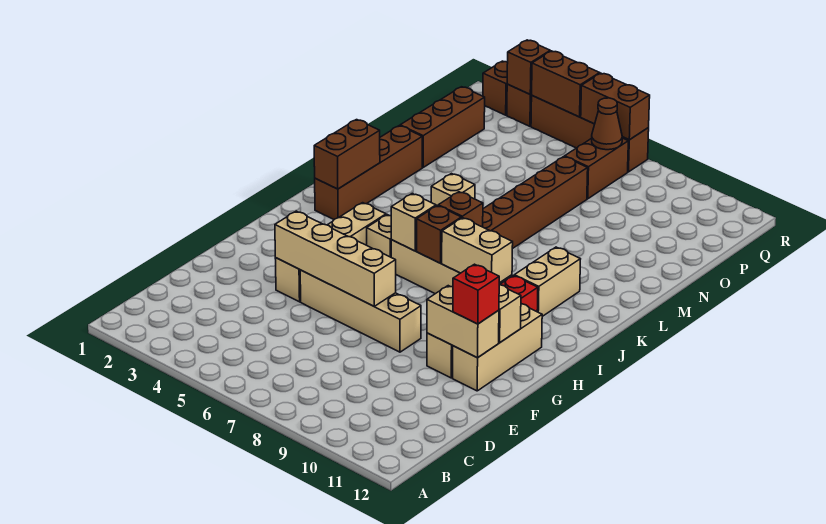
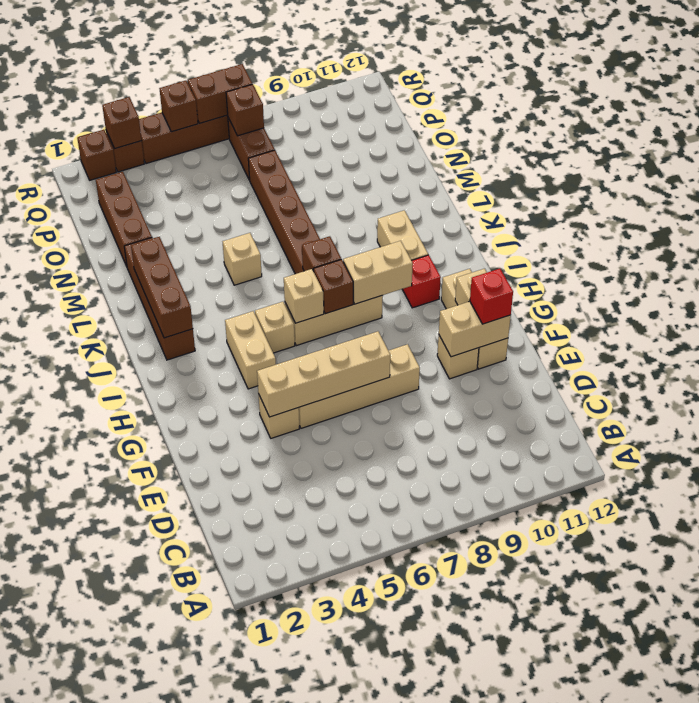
brown brick J2:K2 level 2 -> brown brick J2:L2 level 2
brown cone Q7 level 2 -> brown brick Q7 level 2
brown brick R4:R5 level 2 -> brown brick R5 level 2

